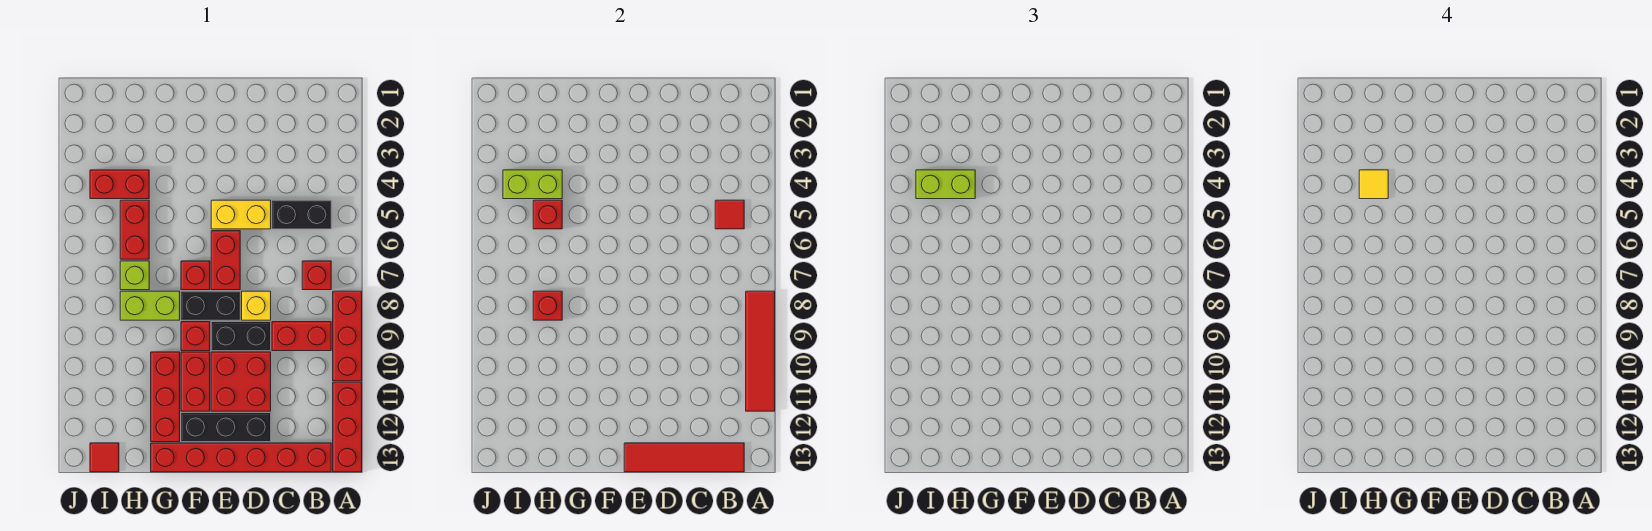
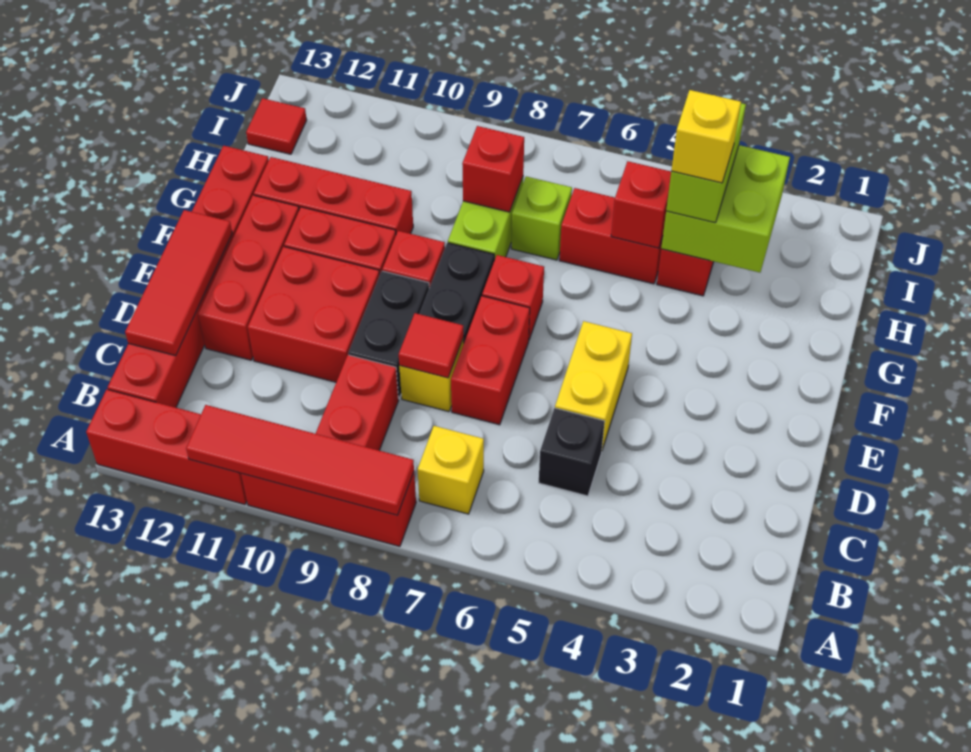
black brick B5:C5 level 1 -> black brick C5 level 1
red tile B5 level 2 -> red tile D8 level 2
red brick B7 level 1 -> yellow brick B7 level 1
red tile B13:E13 level 2 -> red tile C13:E13 level 2
black brick D12:F12 level 1 -> red brick D12:F12 level 1
red brick E6:E7 level 1 -> red brick D7:E7 level 1
lime brick H4:I4 level 2 -> lime brick H3:I4 level 2
yellow tile H4 level 4 -> yellow brick H4 level 4

